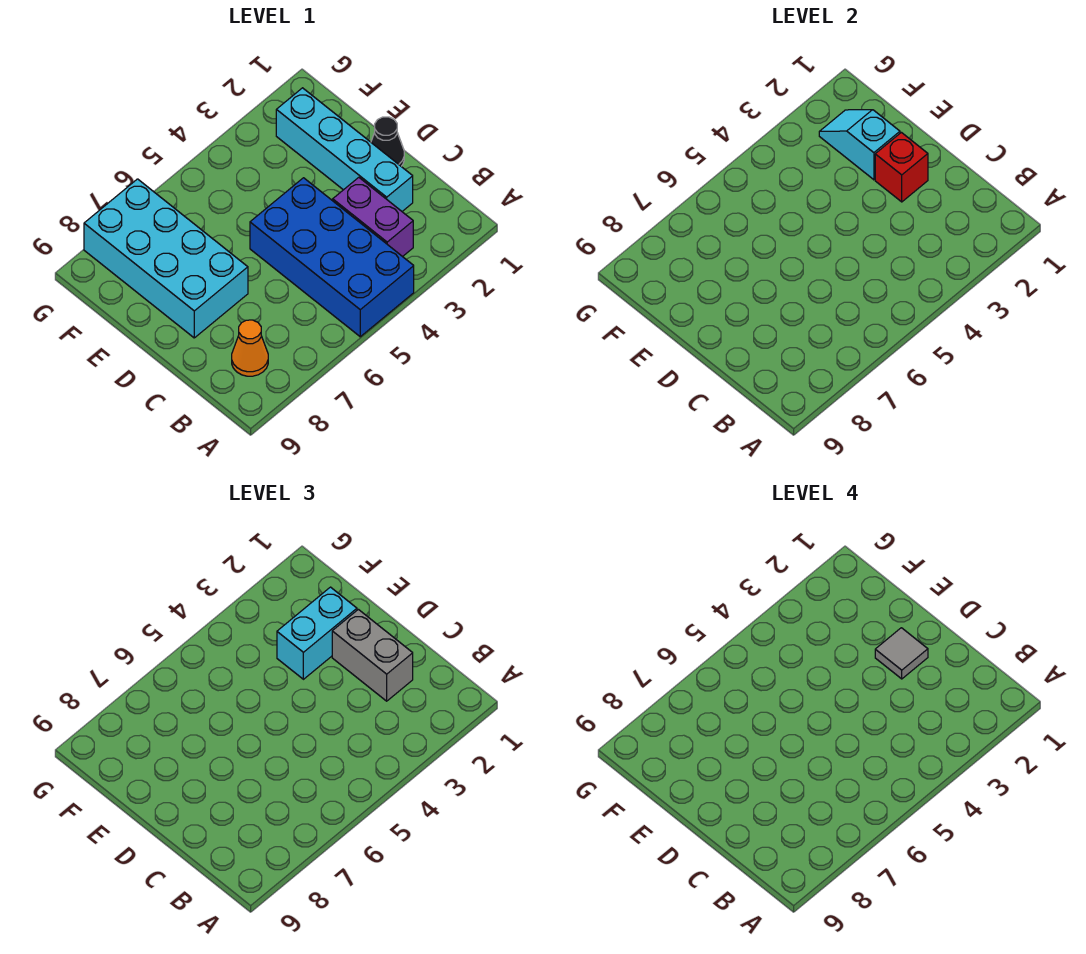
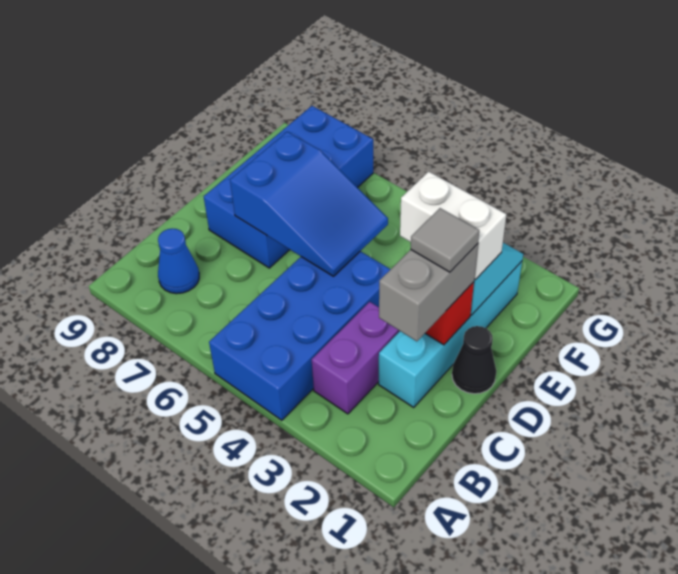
orange cone B8 level 1 -> blue cone B8 level 1
none -> blue slope D5:E7 level 2 top 7
cyan brick D7:G8 level 1 -> blue brick D7:G8 level 1
cyan brick E2:E3 level 3 -> white brick E2:E3 level 3

